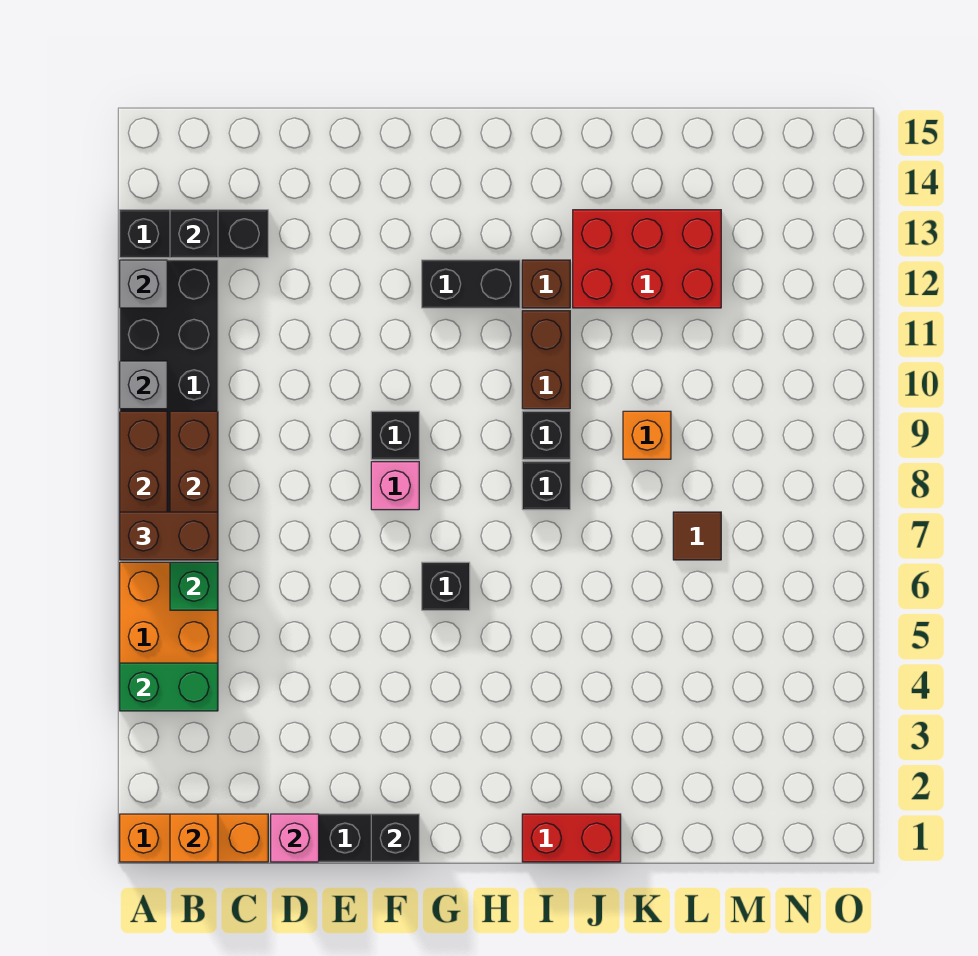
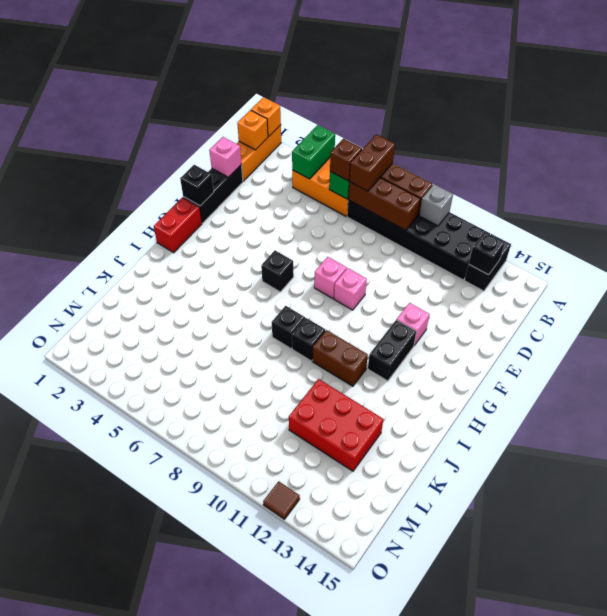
grey brick A12 level 2 -> none
black brick A13:C13 level 1 -> black brick A13:B13 level 1
black brick F9 level 1 -> pink brick F9 level 1
none -> pink brick F12 level 1
red brick I1:J1 level 1 -> red brick G1:H1 level 1
brown brick I12 level 1 -> brown brick B6 level 3
red brick J12:L13 level 1 -> red brick K11:L13 level 1
orange brick K9 level 1 -> orange brick A1 level 2
brown tile L7 level 1 -> brown tile O12 level 1

